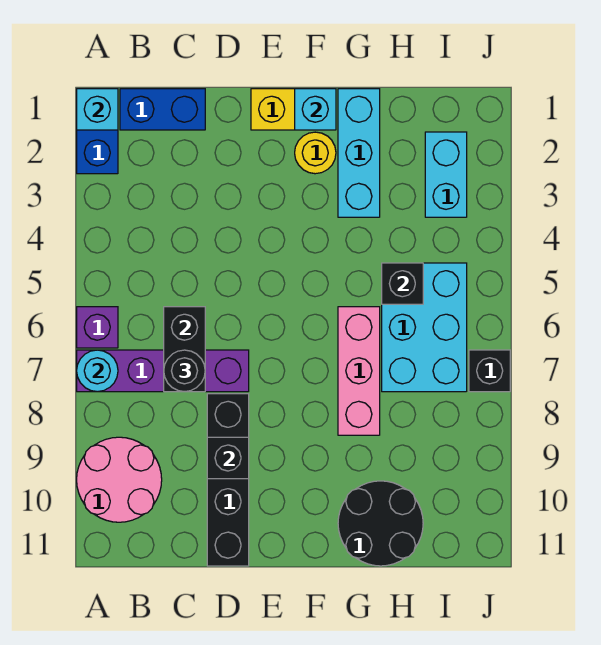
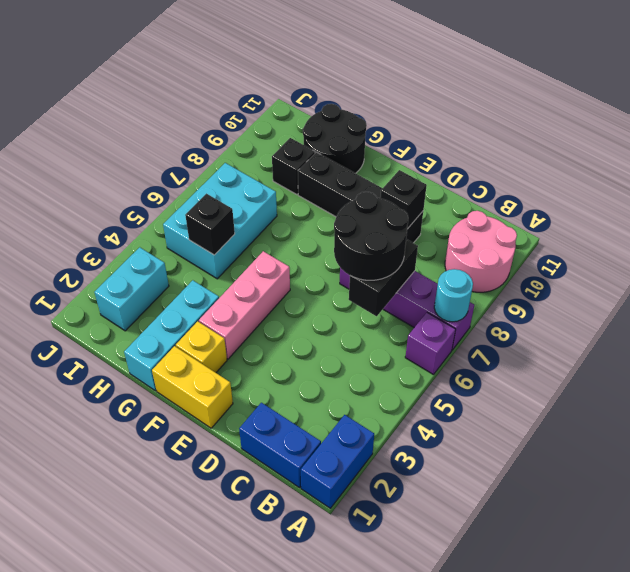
cyan brick A1 level 2 -> none
black round brick C7 level 3 -> black round brick C6:D7 level 3
black brick D8:D11 level 1 -> black brick D9:G9 level 1
cyan brick F1 level 2 -> none
yellow round brick F2 level 1 -> yellow brick F2 level 1
pink brick G6:G8 level 1 -> pink brick F3:F5 level 1
black brick J7 level 1 -> black brick H9 level 1

